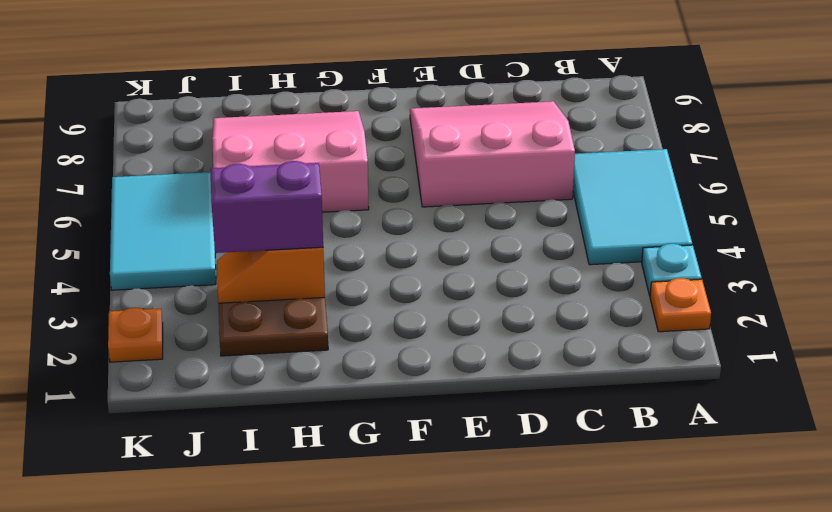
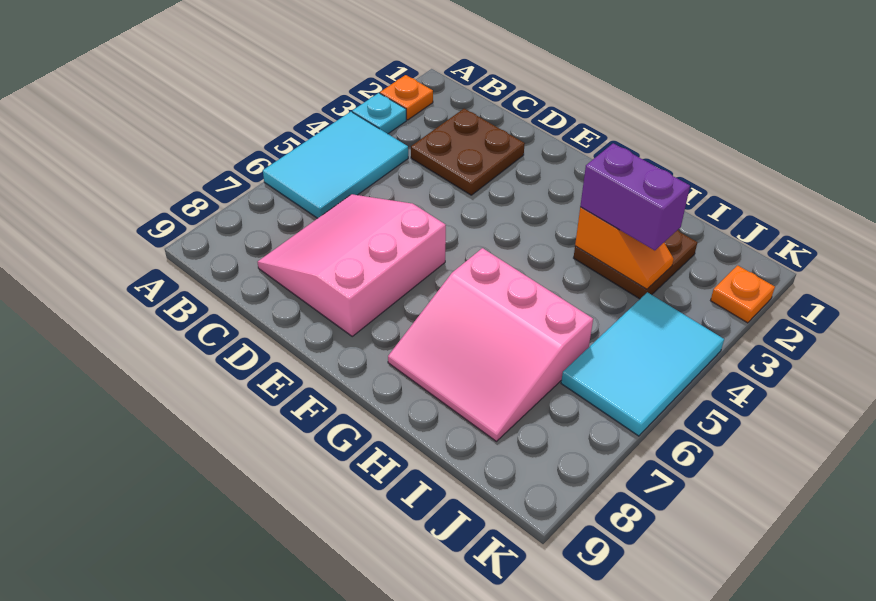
none -> brown plate C2:D3 level 1
pink slope C6:E8 level 1 top 6 -> pink slope C6:E8 level 1 top E

